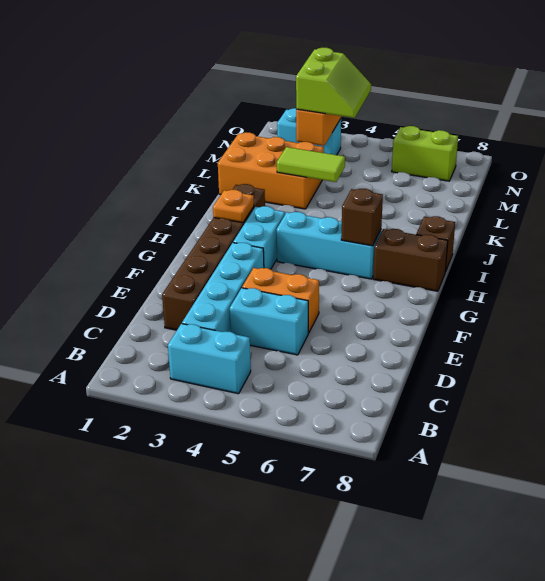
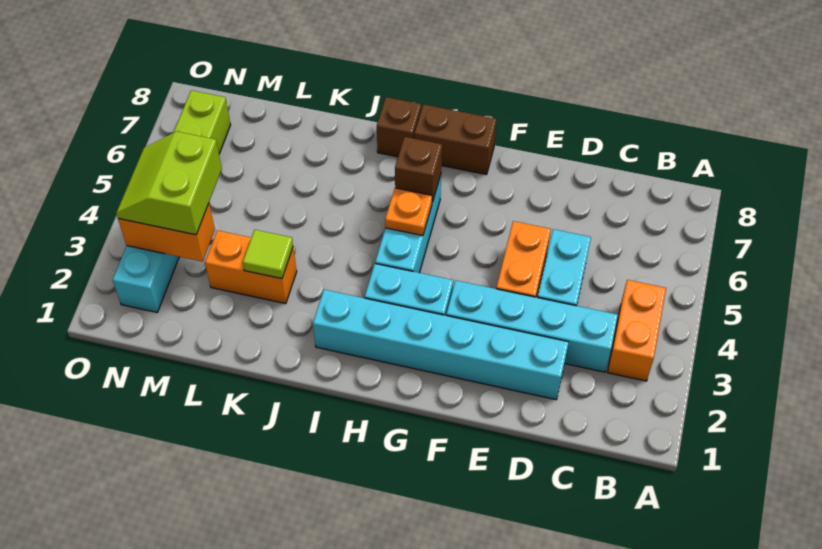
cyan brick B3:B4 level 1 -> orange brick B3:B4 level 1
brown brick D2:I2 level 1 -> cyan brick D2:I2 level 1
orange plate H2 level 2 -> orange plate H5 level 2
brown brick H7:H8 level 1 -> brown brick G8:H8 level 1
orange brick K1:L3 level 1 -> orange brick K3:L3 level 1
lime tile K3:K4 level 2 -> lime tile K3 level 2
lime slope M3:N4 level 3 top 3 -> lime slope M3:N4 level 3 top M

